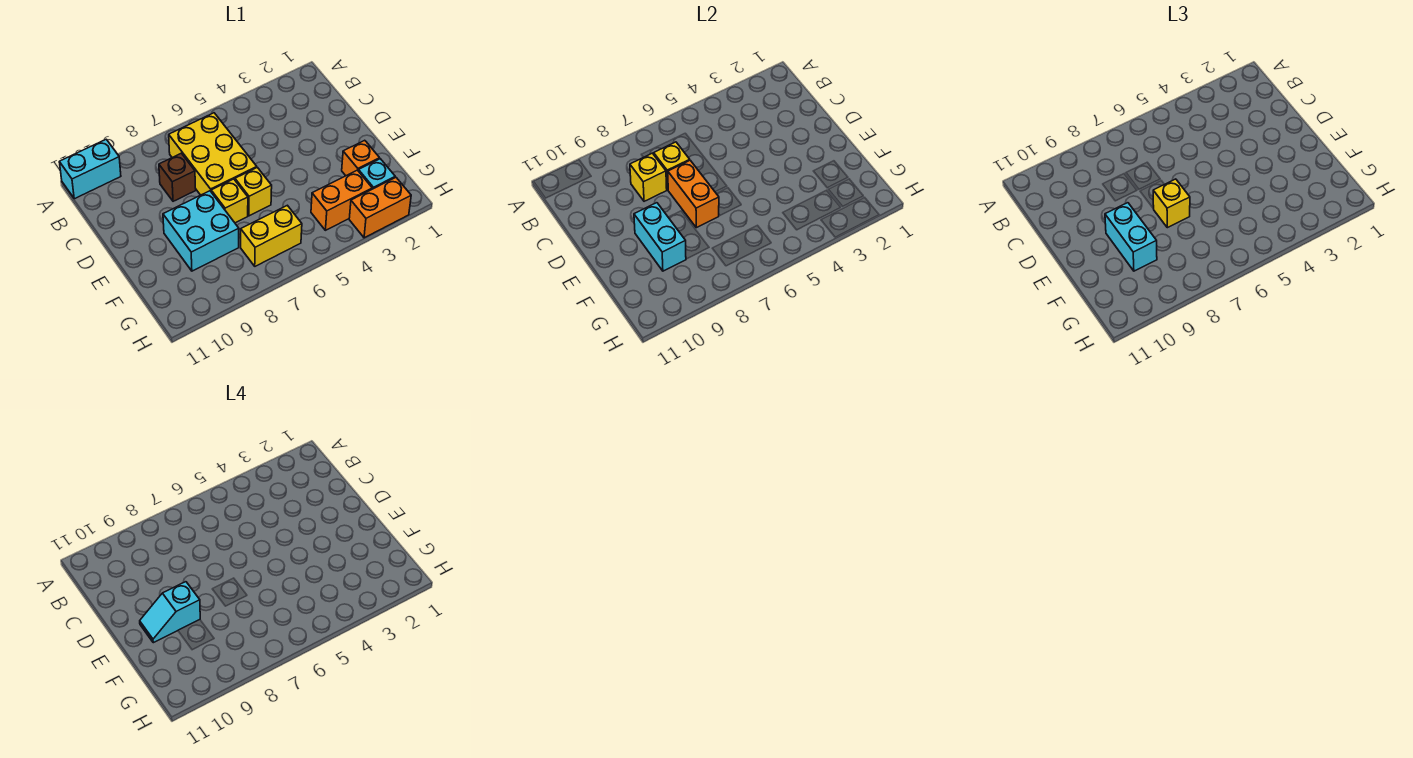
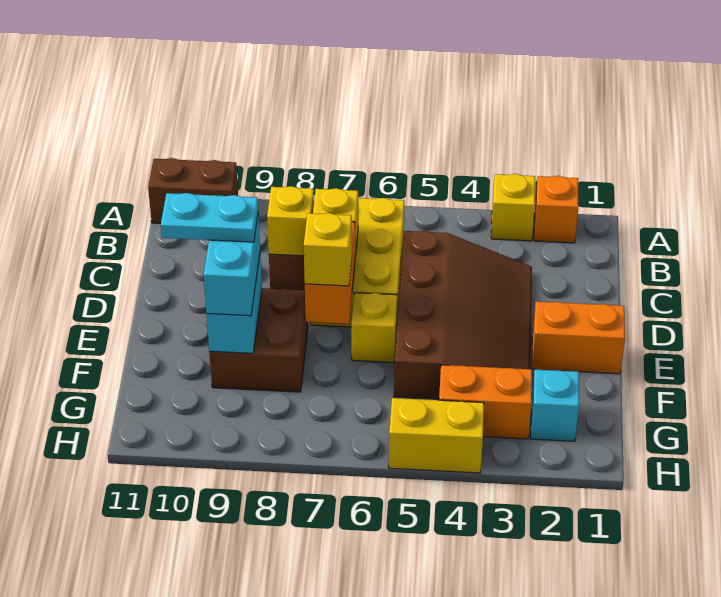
cyan brick A10:A11 level 1 -> brown brick A10:A11 level 1
none -> brown slope C3:F5 level 1 top 5
yellow brick E7 level 1 -> yellow brick A3 level 1
cyan brick E8:F9 level 1 -> brown brick E8:F9 level 1
cyan slope E9:E10 level 4 top 9 -> cyan plate E9:E10 level 4
orange brick F2 level 1 -> orange brick A2 level 1
yellow brick G6:G7 level 1 -> yellow brick H4:H5 level 1
orange brick H2:H3 level 1 -> orange brick E1:E2 level 1

